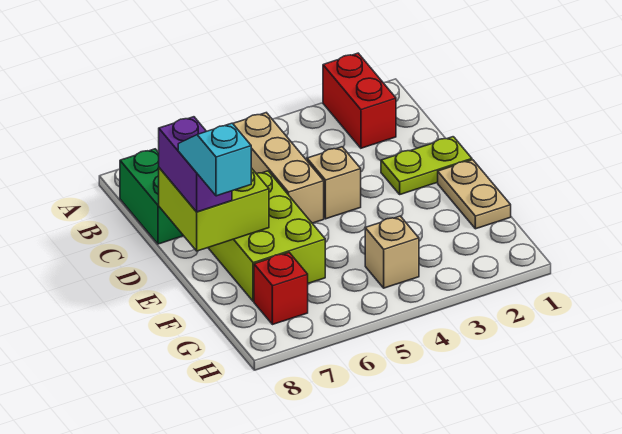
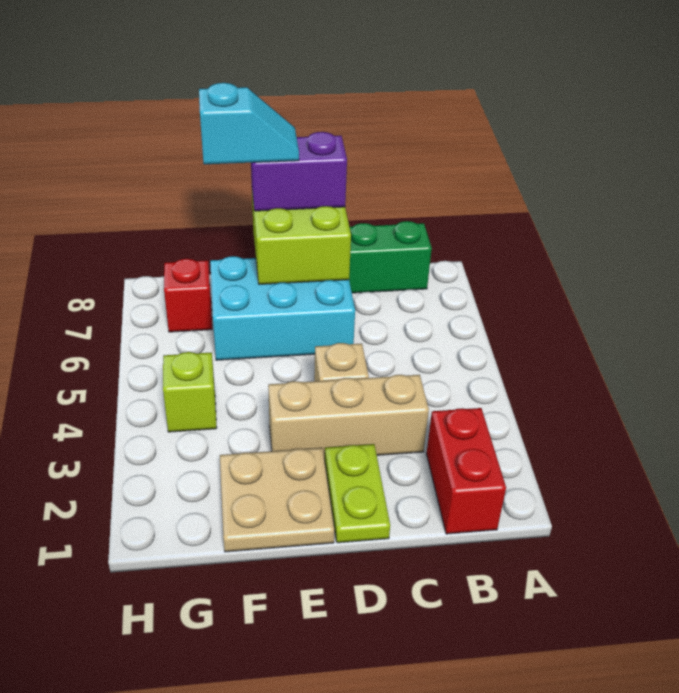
red brick A2:B2 level 1 -> red brick B1:B2 level 1
tan brick B5:D5 level 1 -> tan brick C3:E3 level 1
lime brick D6:F7 level 1 -> cyan brick D6:F7 level 1
tan plate E1:F1 level 1 -> tan plate E1:F2 level 1
tan brick G4 level 1 -> lime brick G4 level 1

